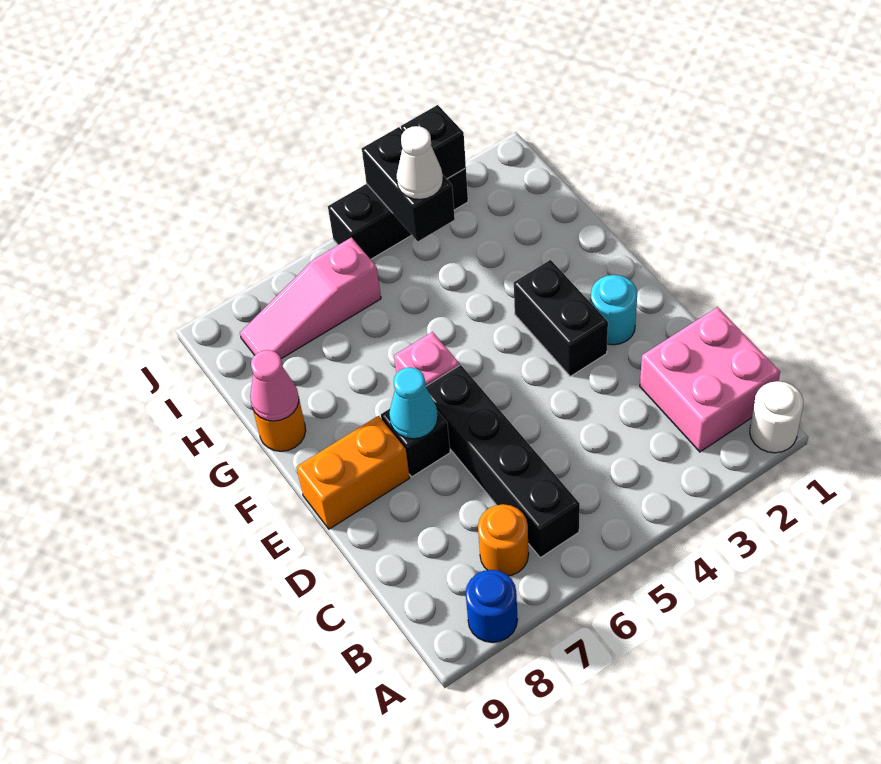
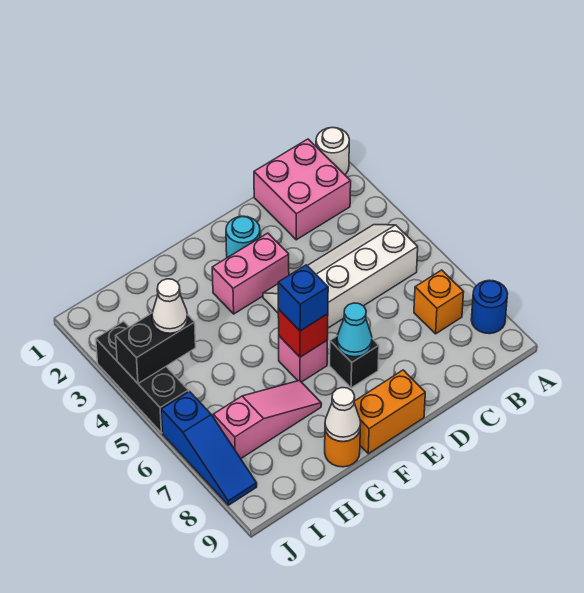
none -> white slope B4:E5 level 1 top 5
black brick B6:E6 level 1 -> none
orange round brick B7 level 1 -> orange brick B7 level 1
black brick E3:F3 level 1 -> pink brick E3:F3 level 1
orange brick E8:E9 level 1 -> orange brick E9:F9 level 1
none -> red brick F6 level 2
none -> blue brick F6 level 3
pink cone G9 level 2 -> white cone G9 level 2
pink slope I6:I8 level 1 top 6 -> pink slope G7:I7 level 1 top I
black brick J3 level 2 -> none
none -> blue slope J6:J8 level 1 top 6

